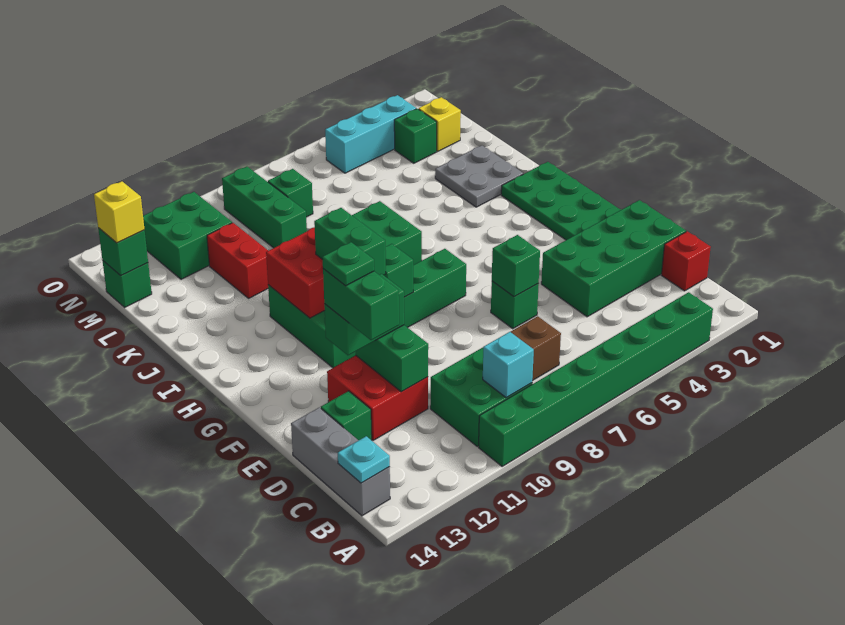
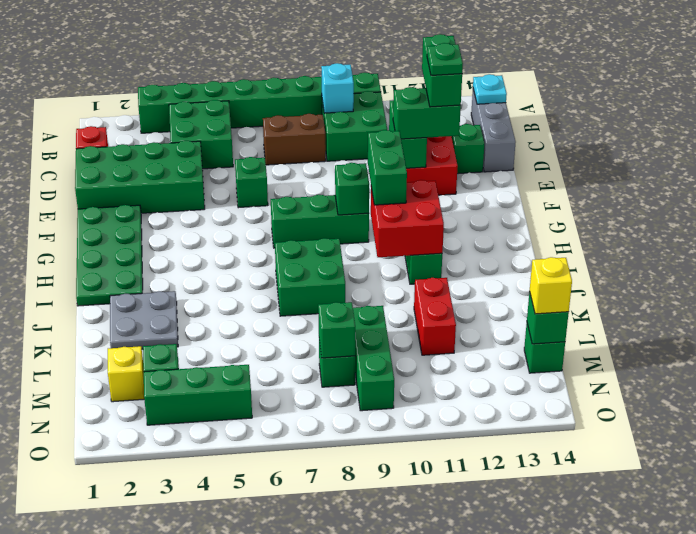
green brick E6 level 2 -> green brick M8 level 2
green brick M11:N12 level 1 -> green brick B4:C5 level 1
cyan brick N3:N5 level 1 -> green brick N3:N5 level 1

